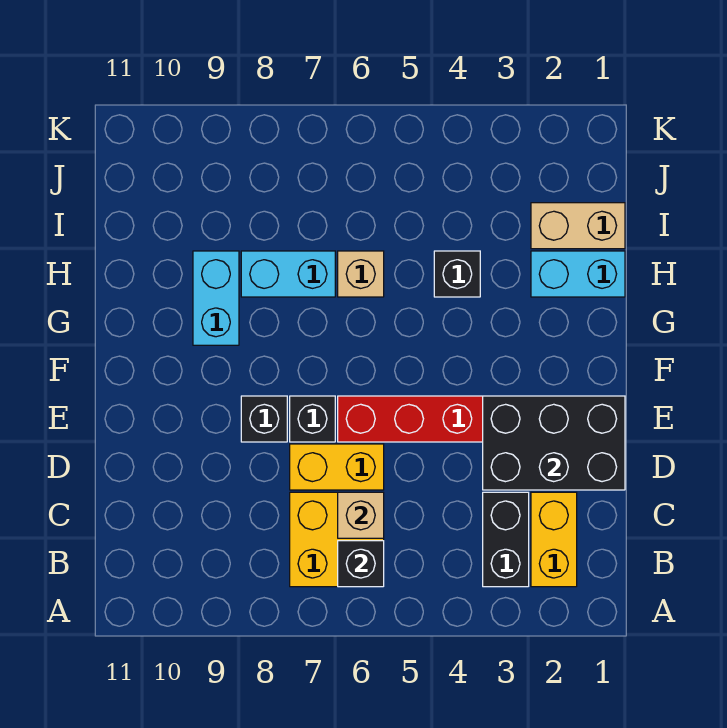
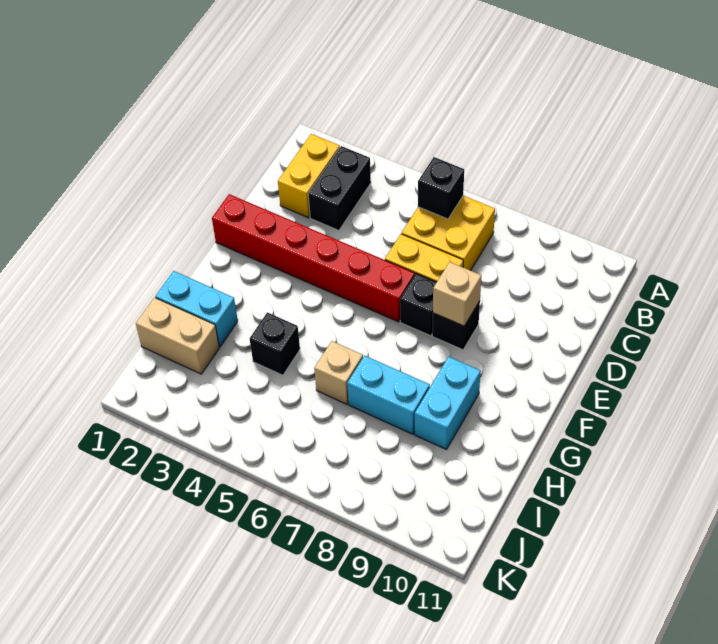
tan brick C6 level 2 -> tan brick E8 level 2
black brick D1:E3 level 2 -> none

